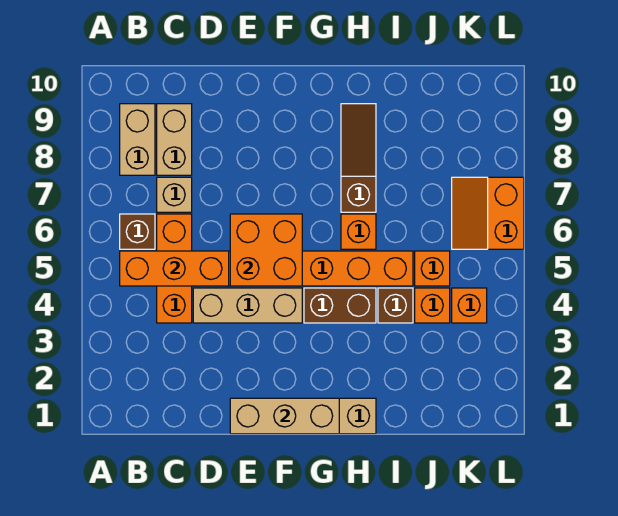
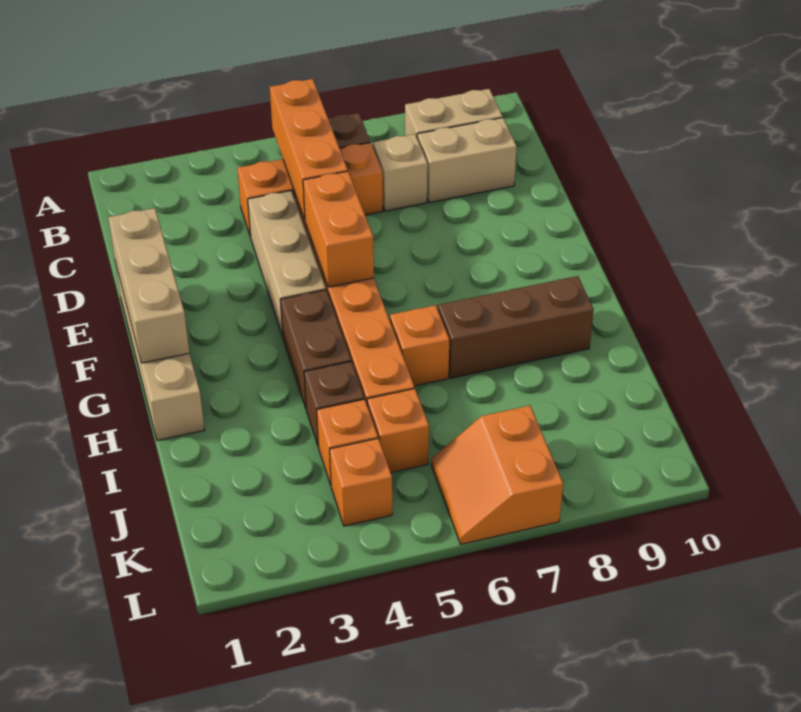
orange brick E5:F6 level 2 -> orange brick E5:F5 level 2
brown slope H7:H9 level 1 top 7 -> brown brick H7:H9 level 1
orange slope K6:L7 level 1 top L -> orange slope K6:L7 level 1 top 7

